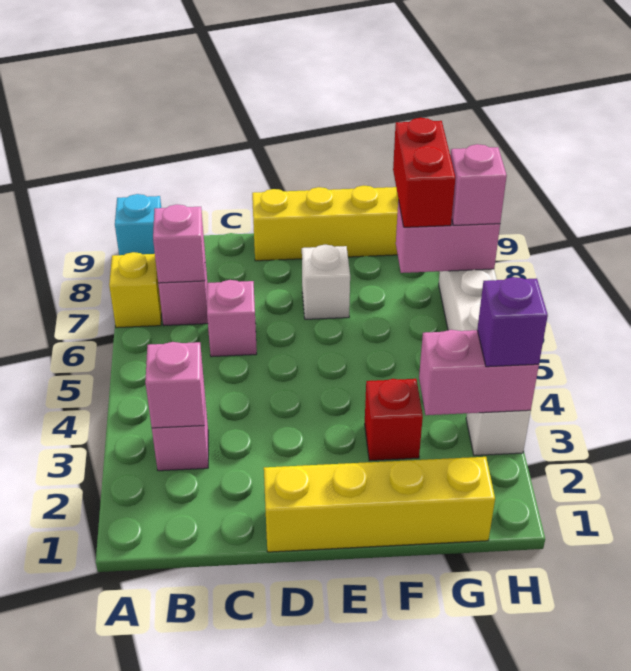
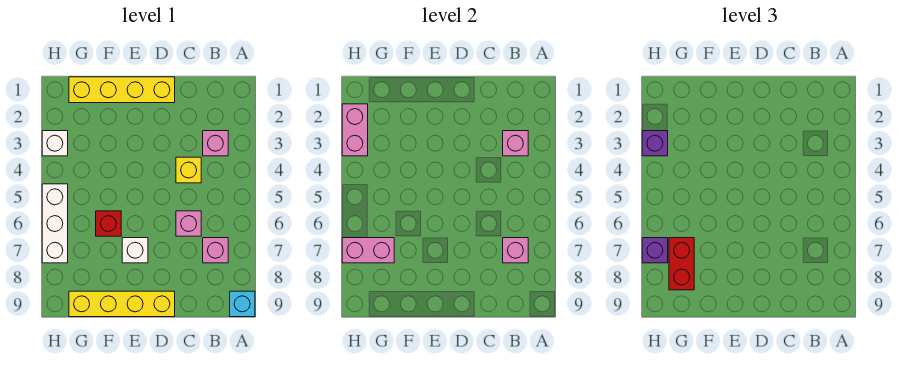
yellow brick A7 level 1 -> yellow brick C4 level 1
red brick F3 level 1 -> red brick F6 level 1
pink brick G3:H3 level 2 -> pink brick H2:H3 level 2
pink brick H7 level 3 -> purple brick H7 level 3

